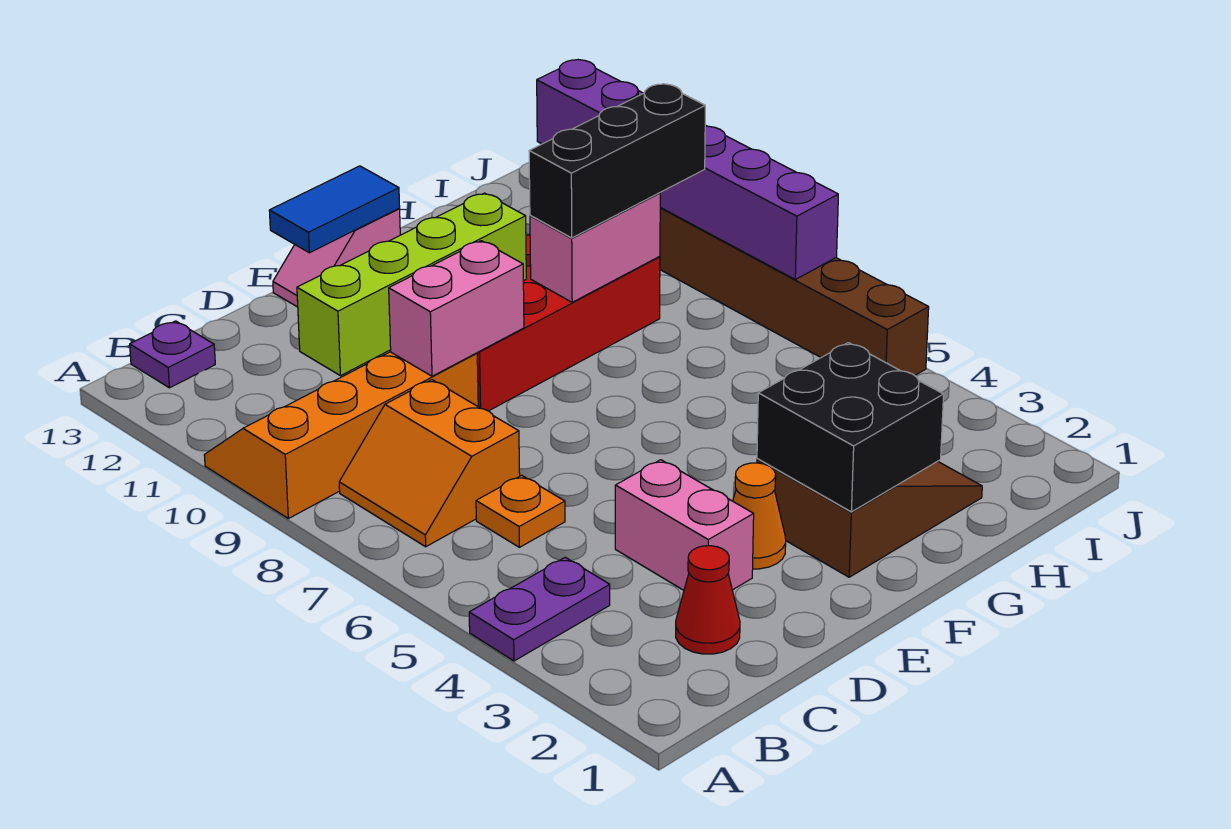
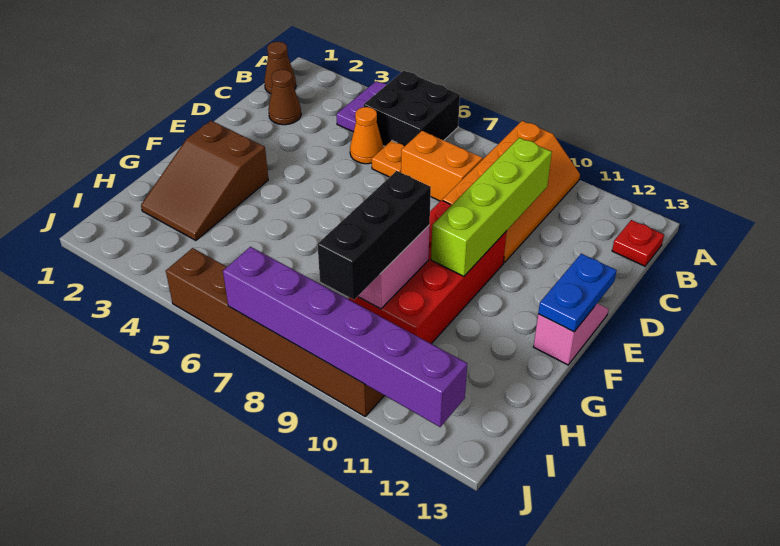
none -> brown cone B1 level 1
purple plate B13 level 1 -> red plate B13 level 1
red cone C2 level 1 -> brown cone C2 level 1
pink brick D3:D4 level 1 -> none
pink brick D9:E9 level 2 -> none
orange cone E3 level 1 -> orange cone C5 level 1
blue tile E13:F13 level 2 -> blue plate E13:F13 level 2
black brick F2:G3 level 2 -> black brick A5:B6 level 1

